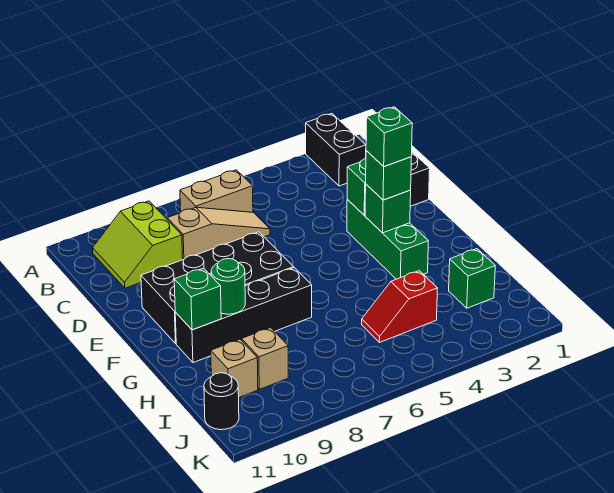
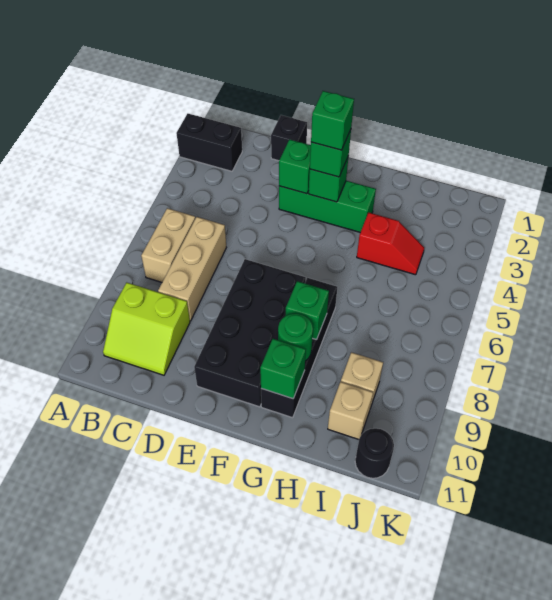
tan slope C6:C8 level 1 top 8 -> tan brick C6:C8 level 1
green brick I2 level 1 -> green brick G8 level 2
red slope I4:I5 level 1 top 4 -> red slope H4:I4 level 1 top H

